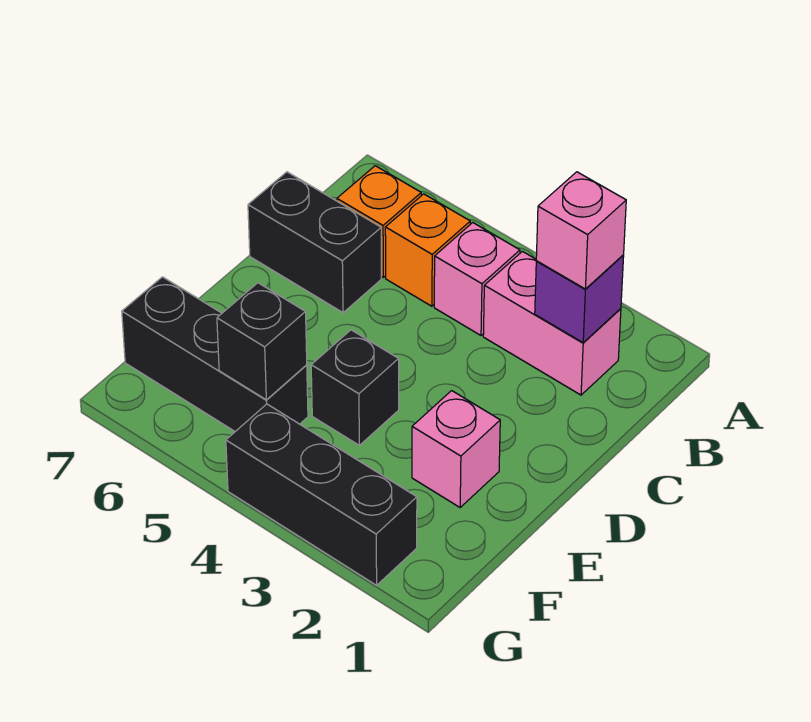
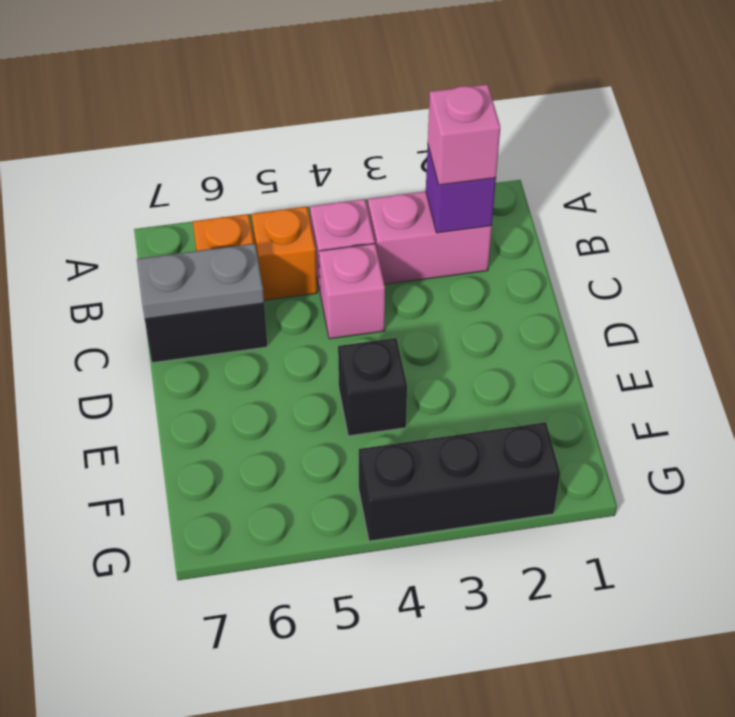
none -> grey plate C6:C7 level 2
pink brick E2 level 1 -> pink brick C4 level 1
black brick F5:F7 level 1 -> none
black brick F5 level 2 -> none

